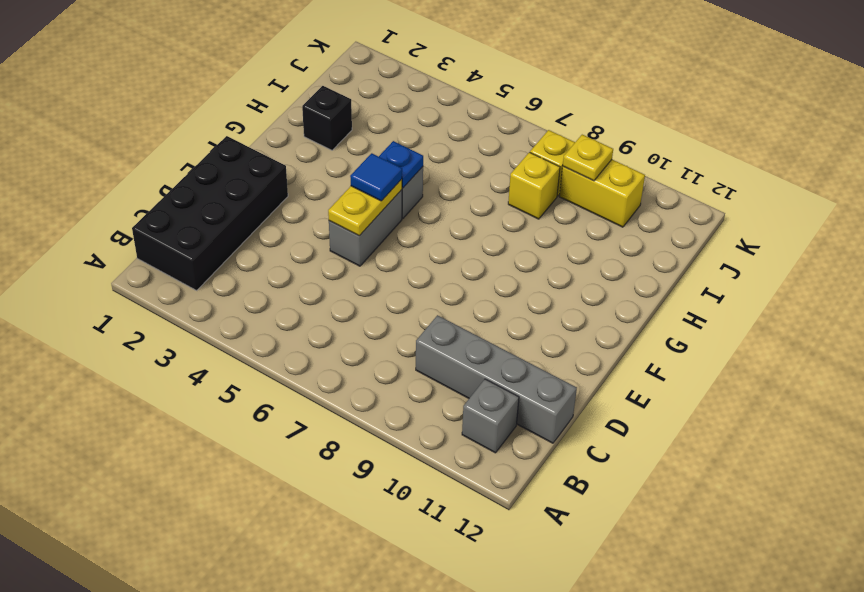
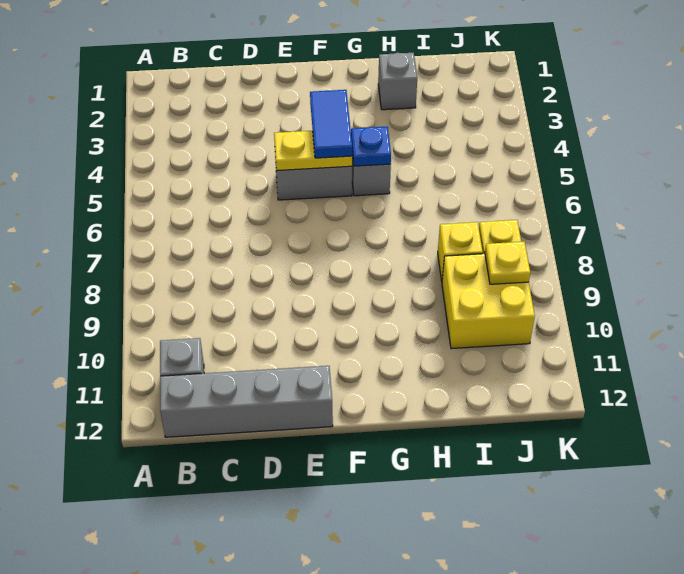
black brick B1:E2 level 1 -> none
grey brick C9:C12 level 1 -> grey brick B12:E12 level 1
blue tile F5 level 3 -> blue tile F4:F5 level 3
black brick H2 level 1 -> grey brick H2 level 1
yellow brick J9:J10 level 1 -> yellow brick I9:J10 level 1

